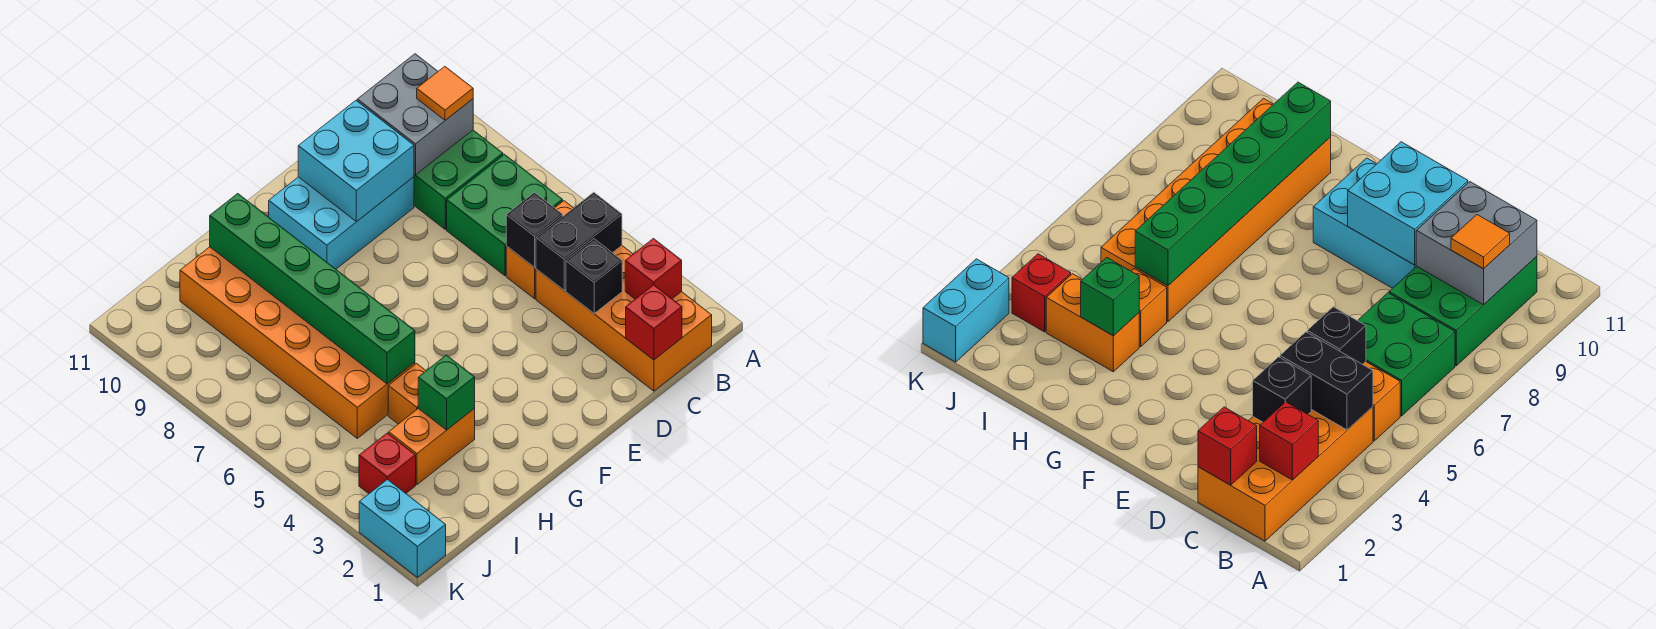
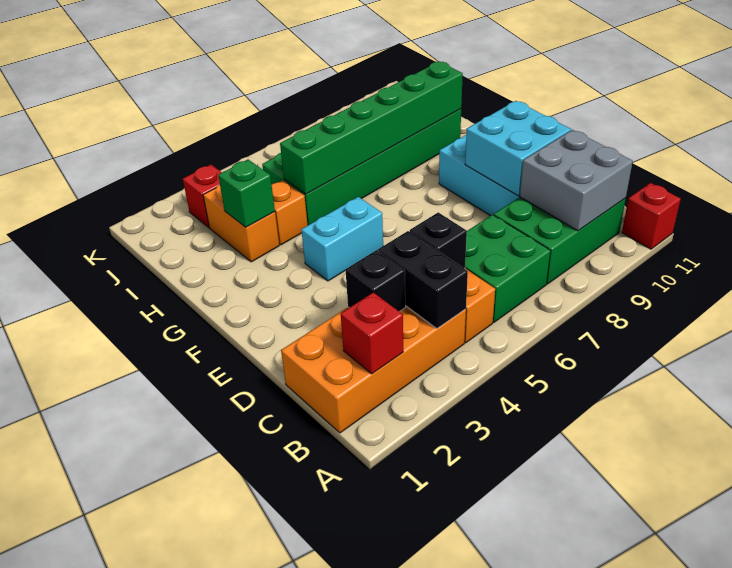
orange tile B9 level 3 -> none
red brick C1 level 2 -> red brick A11 level 1
orange brick H5:I10 level 1 -> green brick H5:I10 level 1
cyan brick K1:K2 level 1 -> cyan brick F4:F5 level 1

